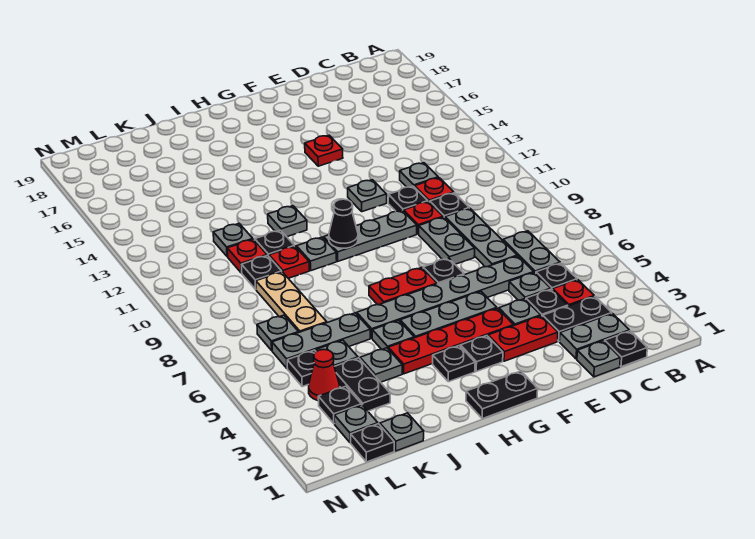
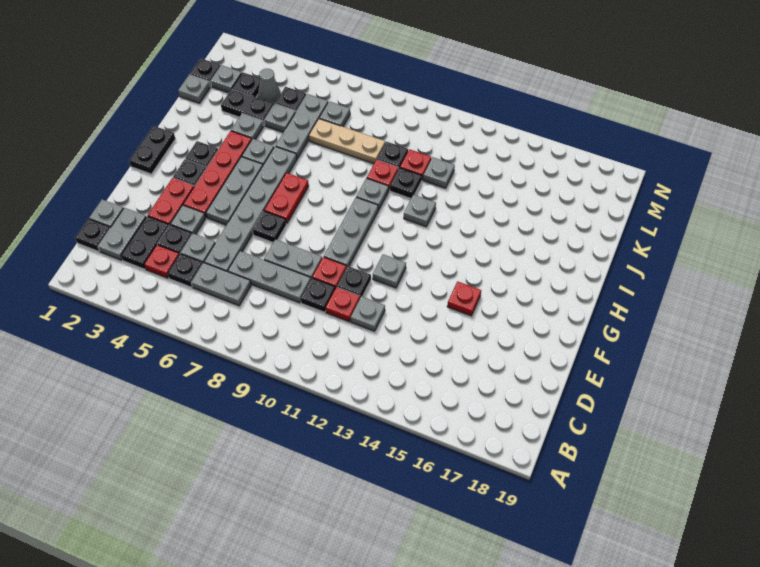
black cone H10 level 2 -> none
red cone L4 level 1 -> grey cone L4 level 1

